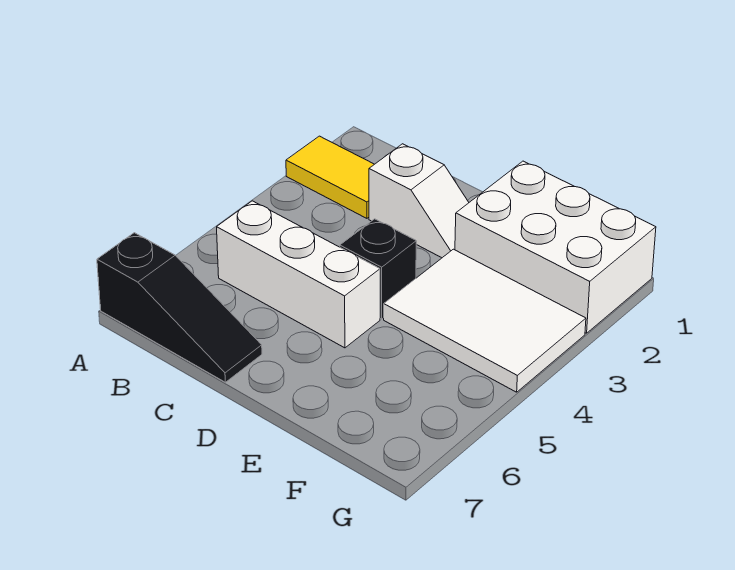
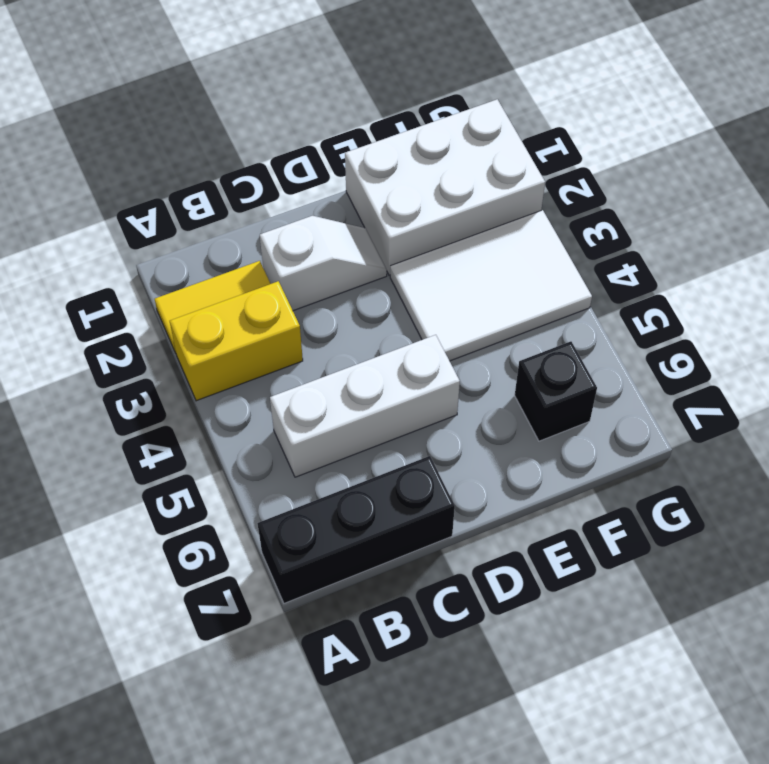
none -> yellow brick A3:B3 level 1
black slope A7:C7 level 1 top A -> black brick A7:C7 level 1
black brick D4 level 1 -> black brick F6 level 1

